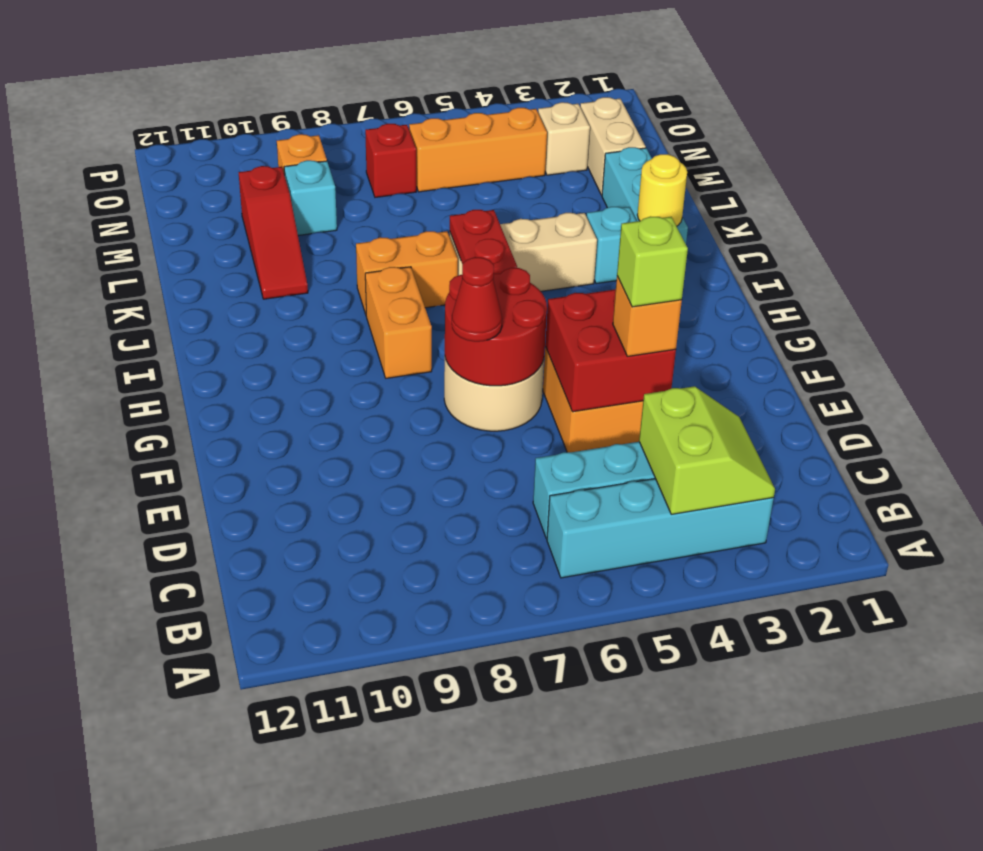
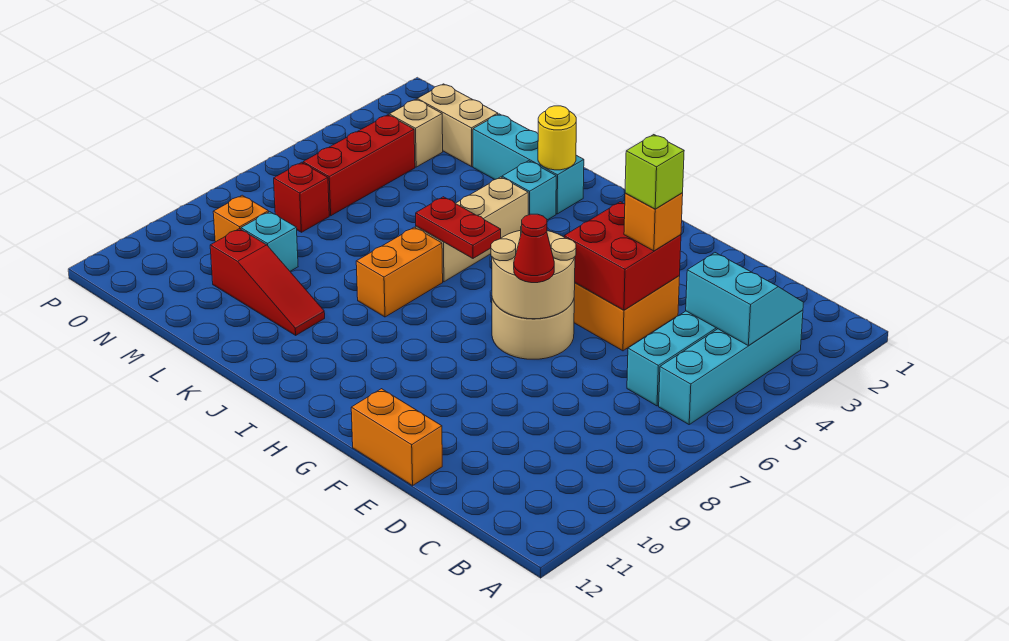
lime slope B3:C4 level 2 top 4 -> cyan slope B3:C4 level 2 top 4
red round brick F6:G7 level 2 -> tan round brick F6:G7 level 2
orange brick H8:I8 level 1 -> orange brick E12:F12 level 1
orange brick N4:N6 level 1 -> red brick N4:N6 level 1

